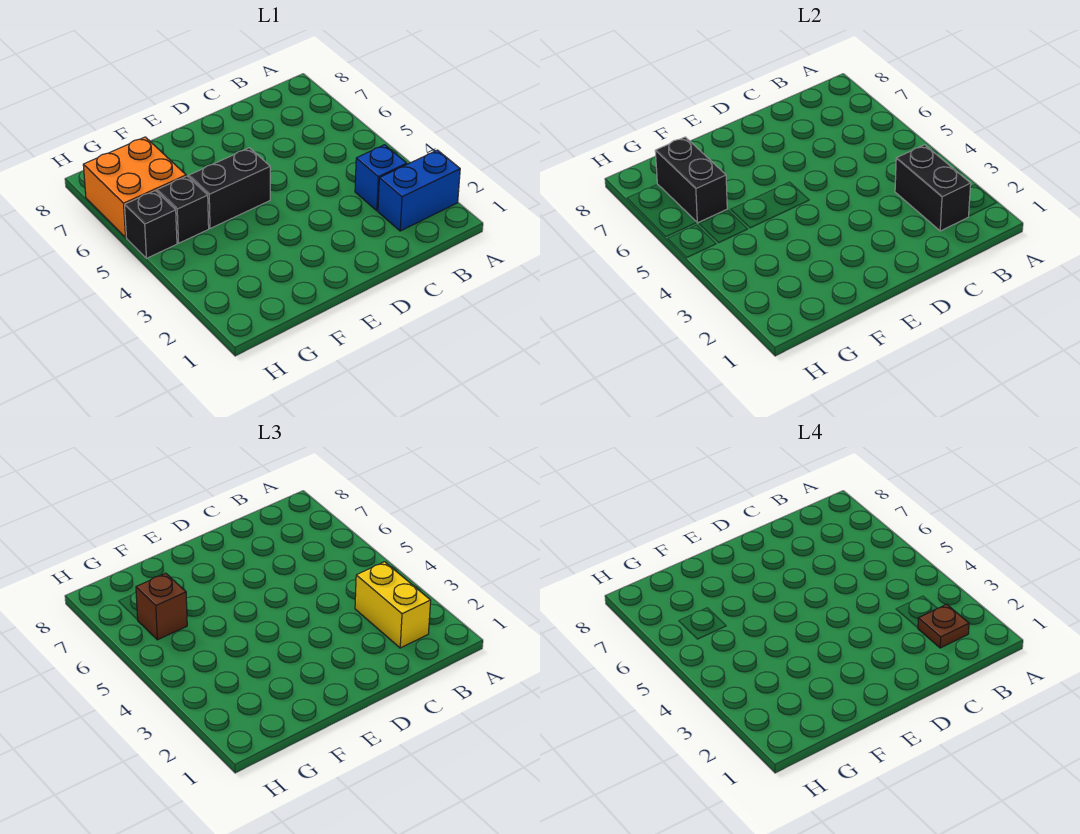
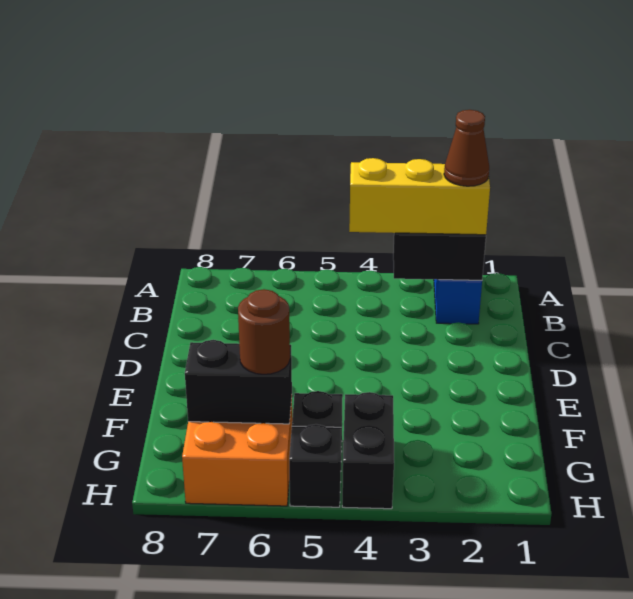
yellow brick B2:B3 level 3 -> yellow brick B2:B4 level 3
brown plate B2 level 4 -> brown cone B2 level 4
blue brick B3 level 1 -> none
black brick E5:F5 level 1 -> black brick G4:H4 level 1
brown brick G6 level 3 -> brown round brick G6 level 3

